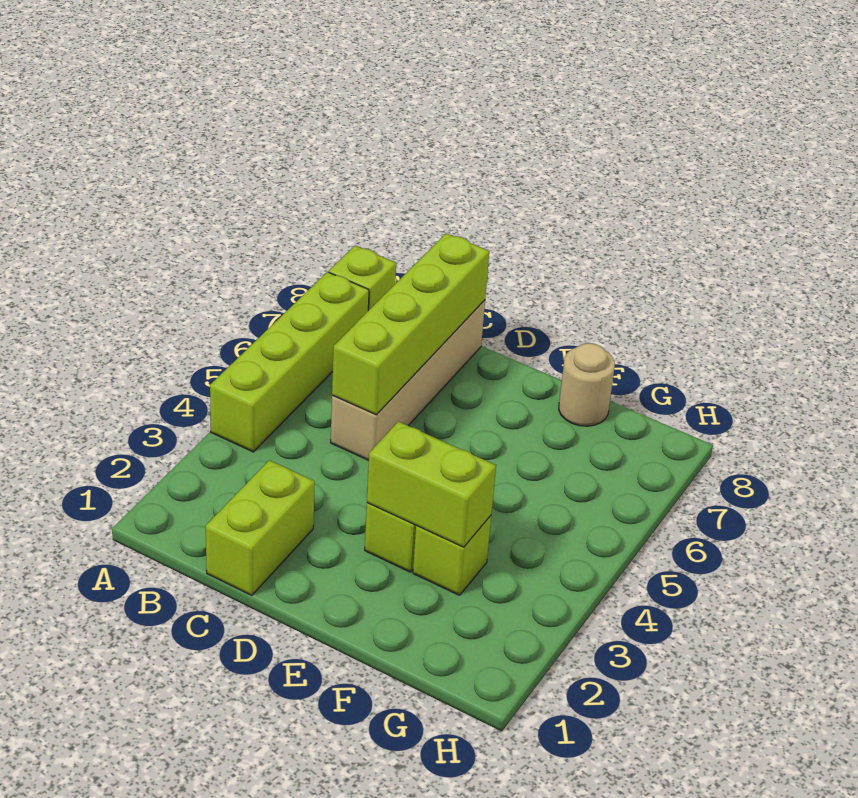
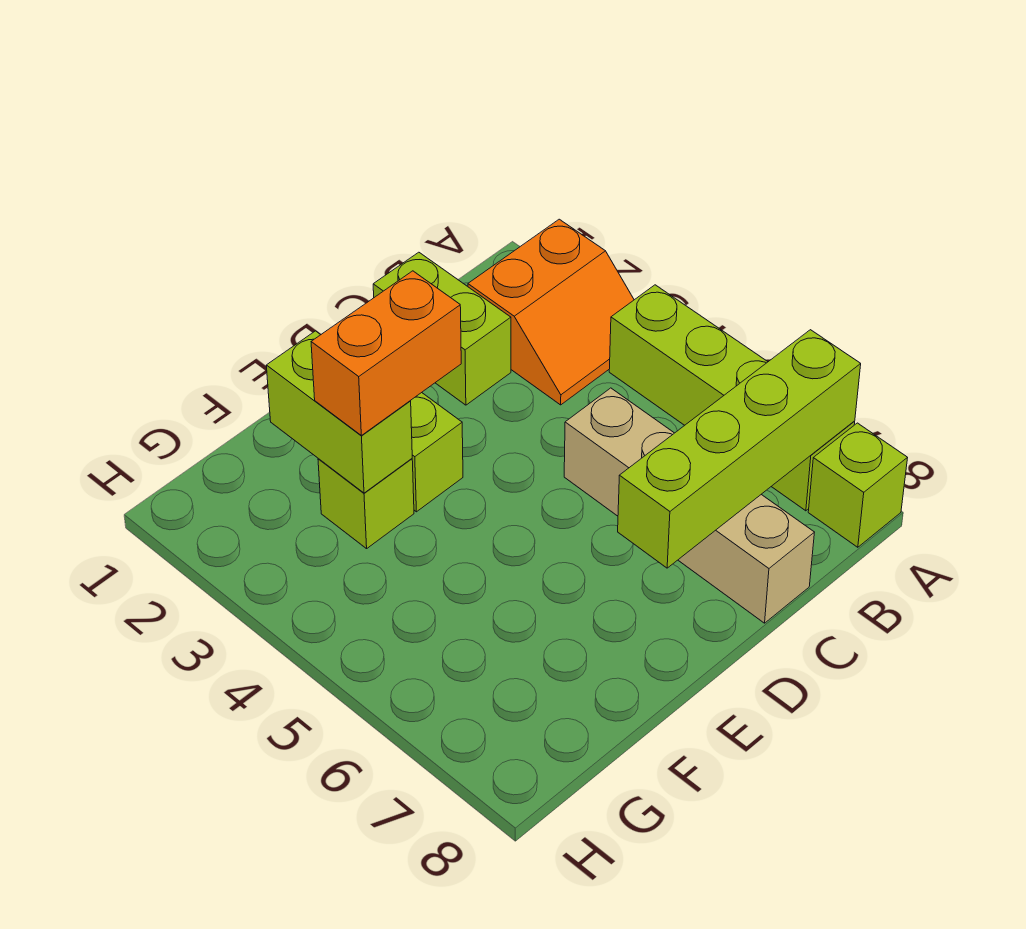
none -> orange slope A2:B3 level 1 top 2
lime brick C5:C8 level 2 -> lime brick A7:D7 level 2
lime brick E3:F3 level 2 -> lime brick F2:F3 level 2
none -> orange brick E3:F3 level 3
tan round brick F8 level 1 -> none

